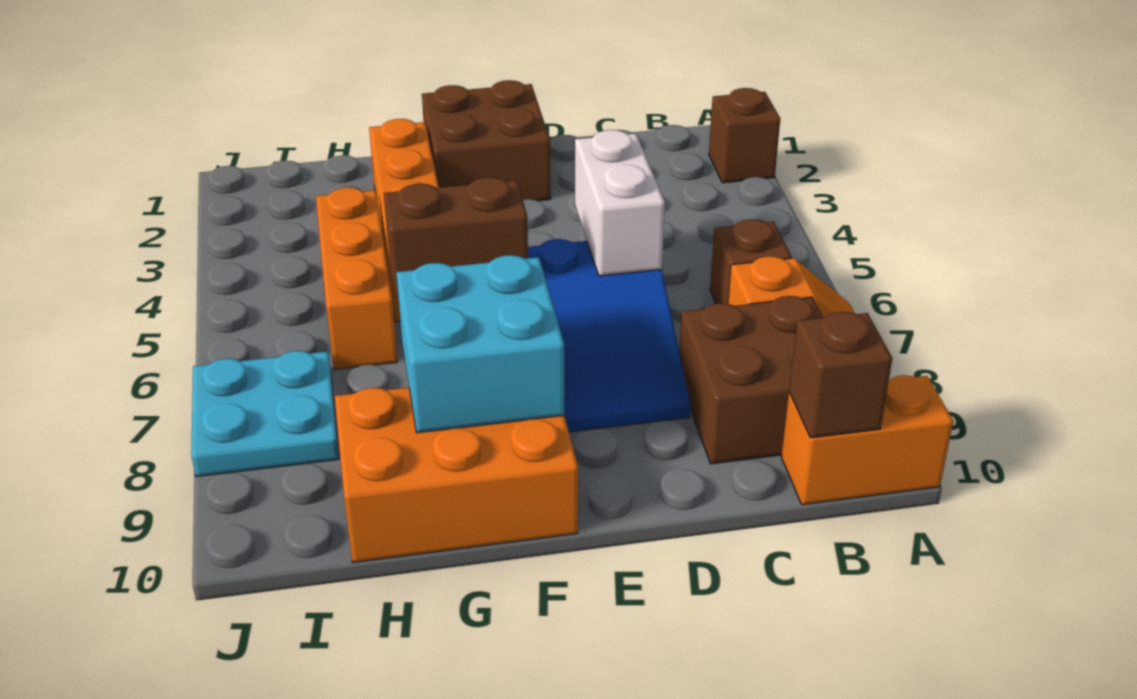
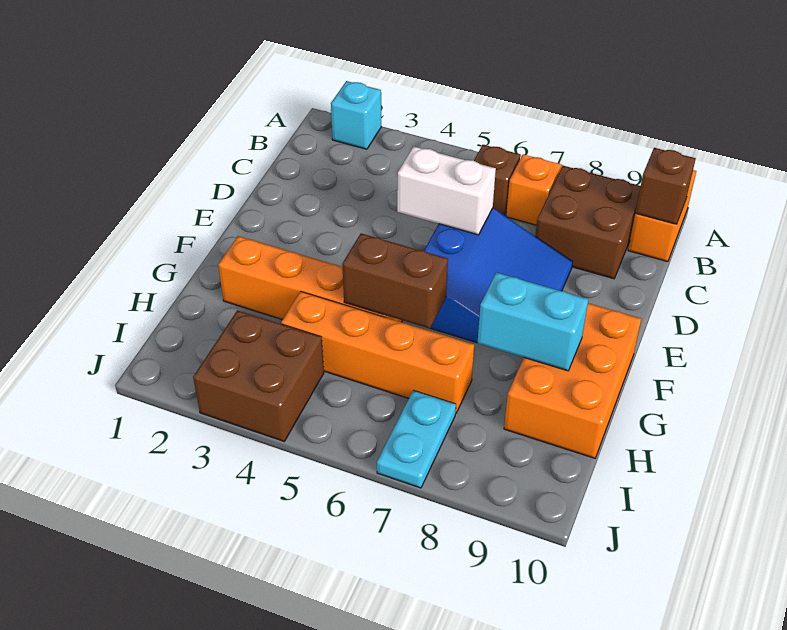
brown brick A2 level 1 -> cyan brick A2 level 1
brown brick E1:F2 level 1 -> brown brick I3:J4 level 1
brown brick F6:G6 level 2 -> brown brick G5:G6 level 2
cyan brick F8:G9 level 2 -> cyan brick G8:G9 level 2
orange brick H4:H6 level 1 -> orange brick H4:H7 level 1
cyan plate I7:J8 level 1 -> cyan plate I7:J7 level 1

